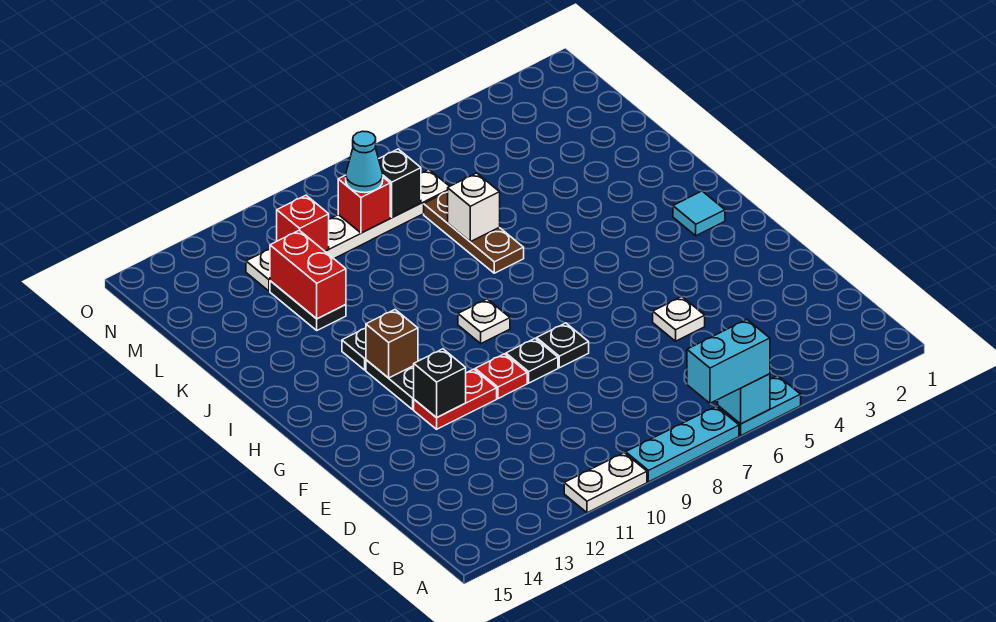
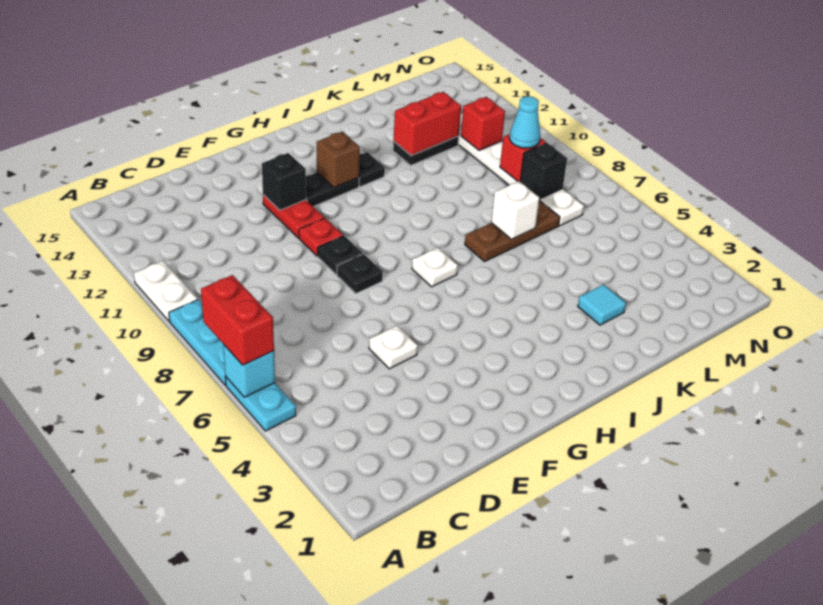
cyan brick A6:A7 level 3 -> red brick A6:A7 level 3
cyan tile H2 level 1 -> cyan tile K3 level 1
white plate H9 level 1 -> white plate H7 level 1

